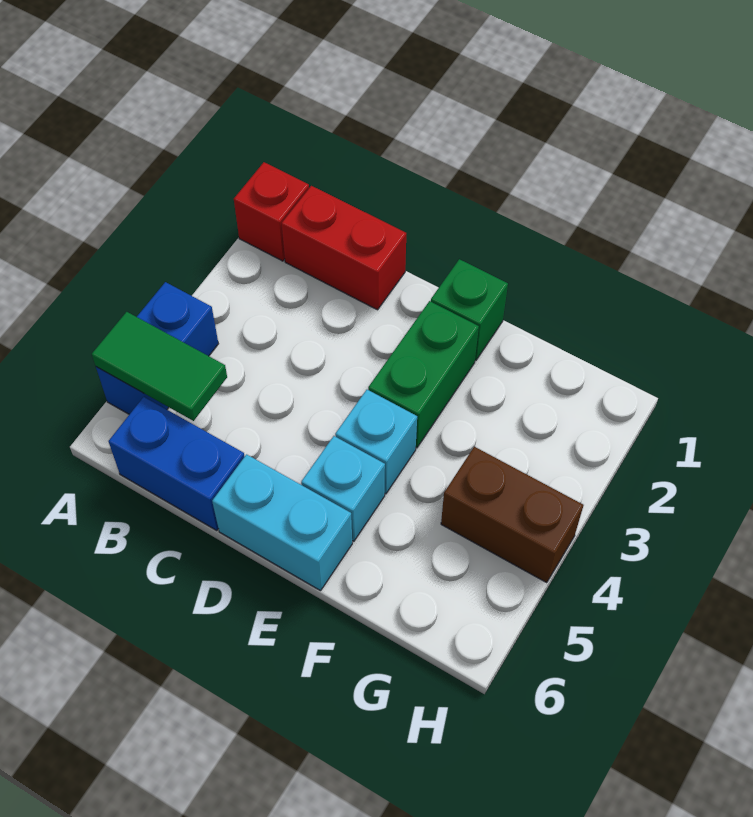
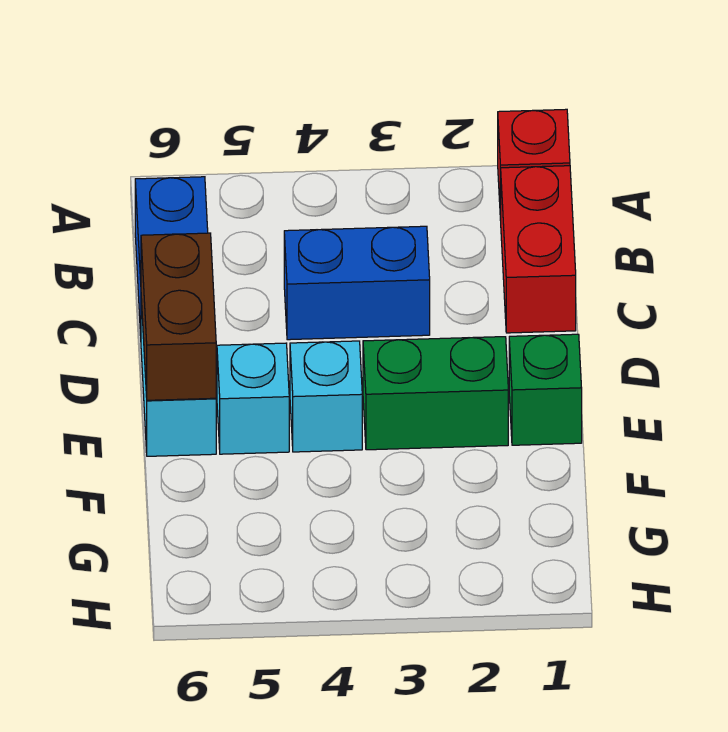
blue brick A4:A5 level 1 -> blue brick C3:C4 level 1
green tile A5:B5 level 2 -> none
brown brick G4:H4 level 1 -> brown brick D6:E6 level 2

